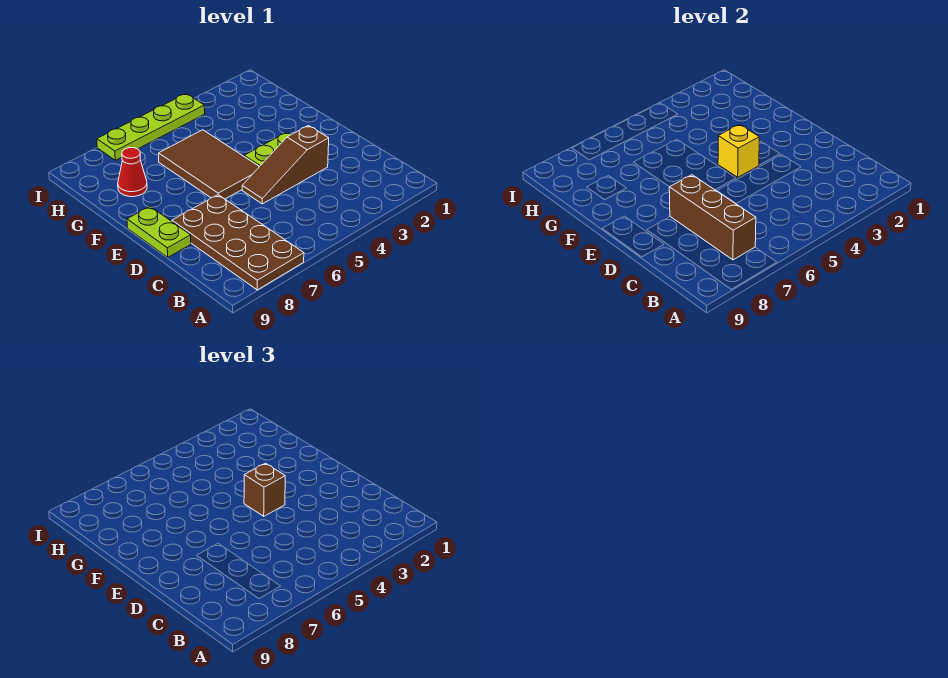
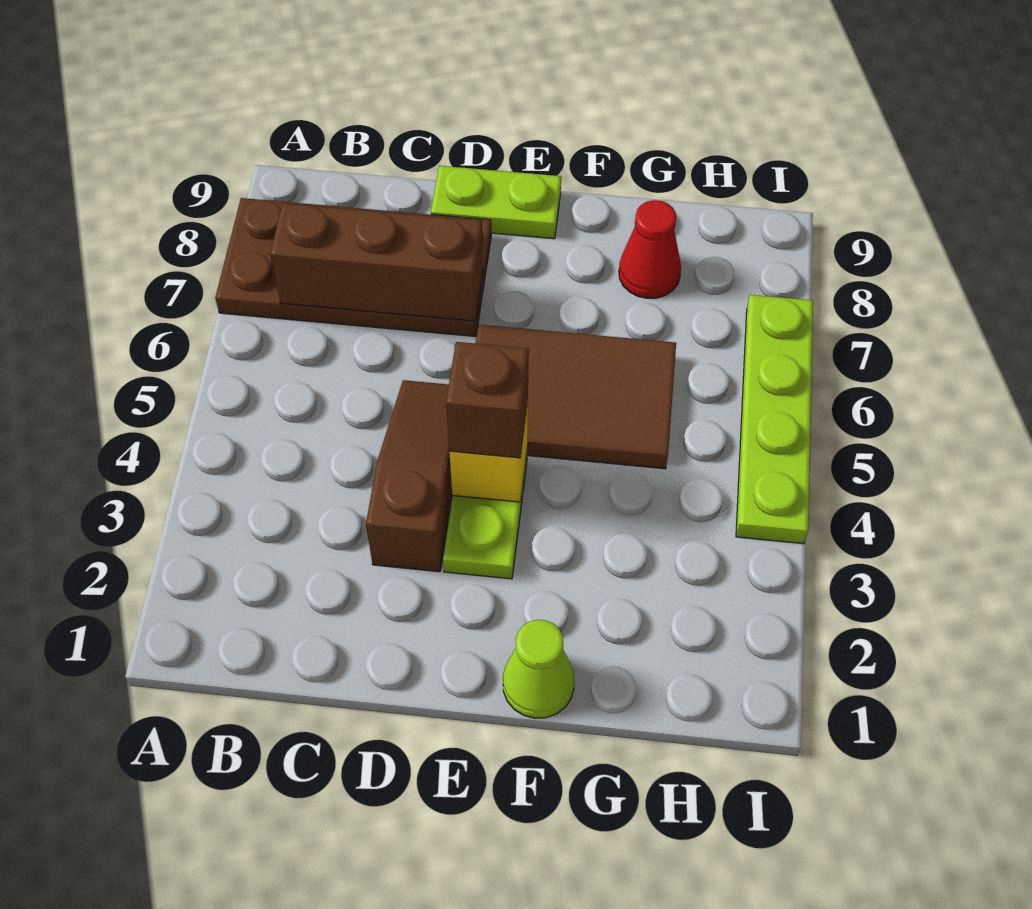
none -> lime cone F1 level 1

